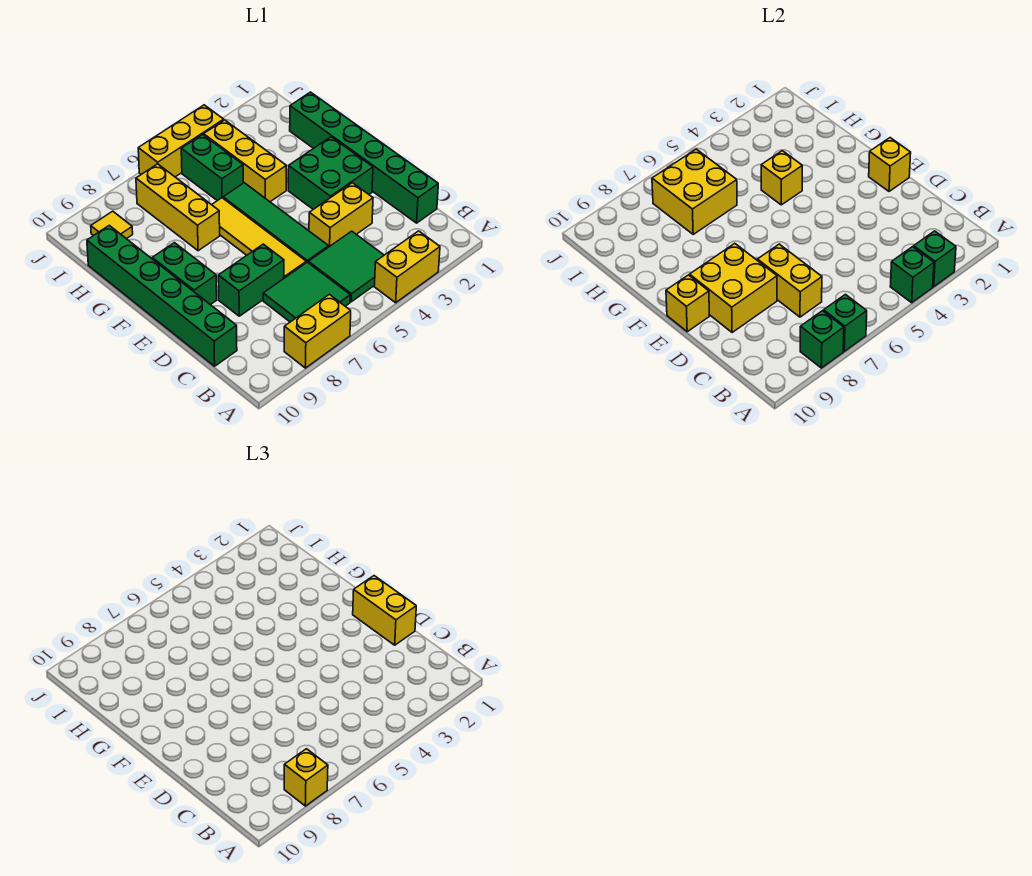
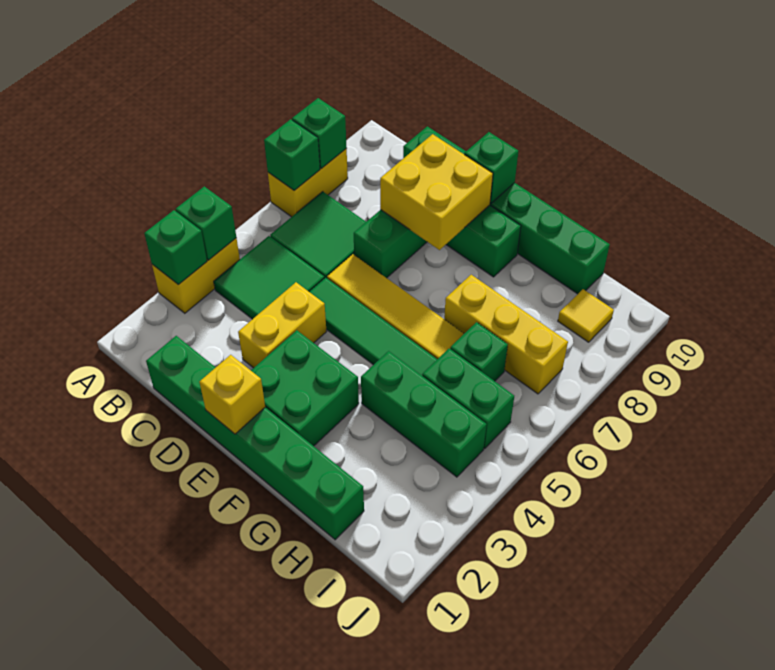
yellow brick A8 level 3 -> none
yellow brick C7:D7 level 2 -> none
yellow brick D1:E1 level 3 -> none
yellow brick E10 level 2 -> green brick E10 level 2
yellow brick G4:I4 level 1 -> green brick G4:I4 level 1
yellow brick G4 level 2 -> none
none -> green brick H6 level 1
yellow brick H6:I7 level 2 -> none
yellow brick J4:J6 level 1 -> none

